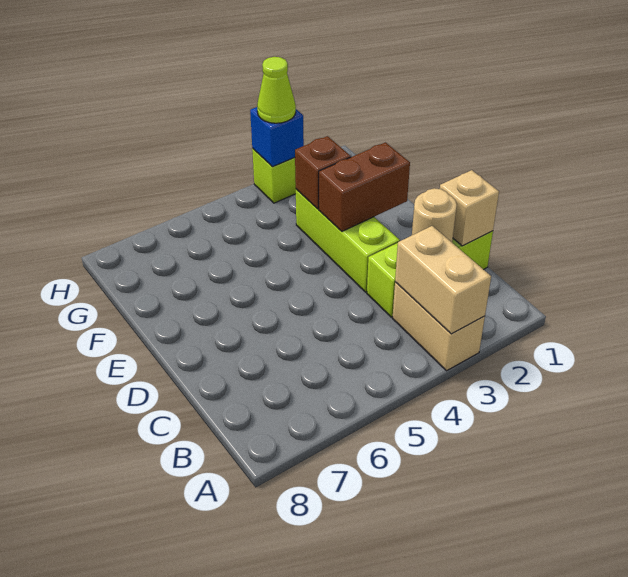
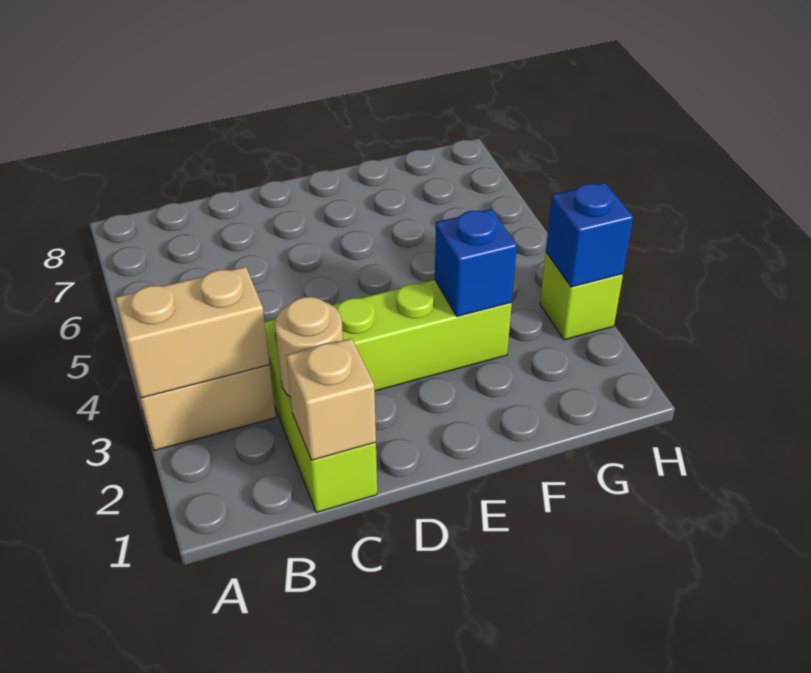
brown brick E2:E3 level 2 -> none
brown brick F3 level 2 -> blue brick F3 level 2
lime cone H3 level 3 -> none

